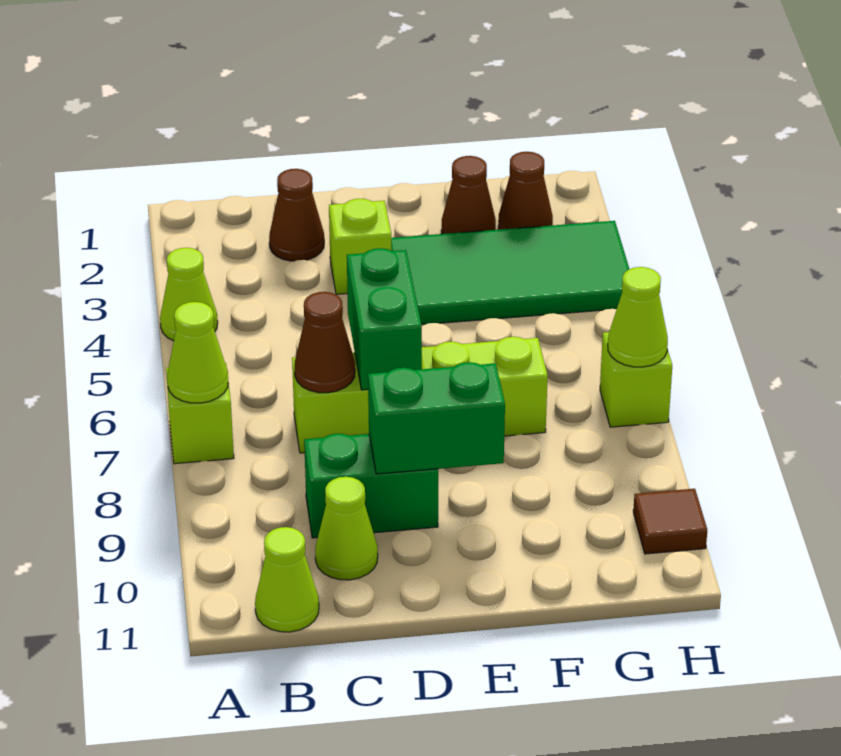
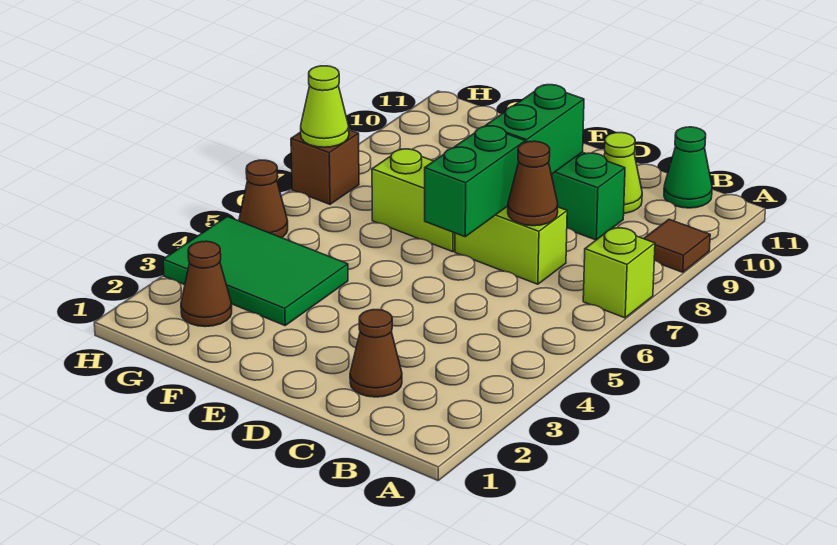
lime cone A4 level 1 -> none
lime cone A7 level 2 -> none
lime cone B11 level 1 -> green cone B11 level 1
lime brick D3 level 1 -> none
green brick D9:E9 level 2 -> green brick D8:D9 level 2
green tile E3:H4 level 1 -> green tile F3:H4 level 1
brown cone F2 level 1 -> brown cone H5 level 1
lime brick H7 level 1 -> brown brick H7 level 1
brown tile H10 level 1 -> brown tile A9 level 1

